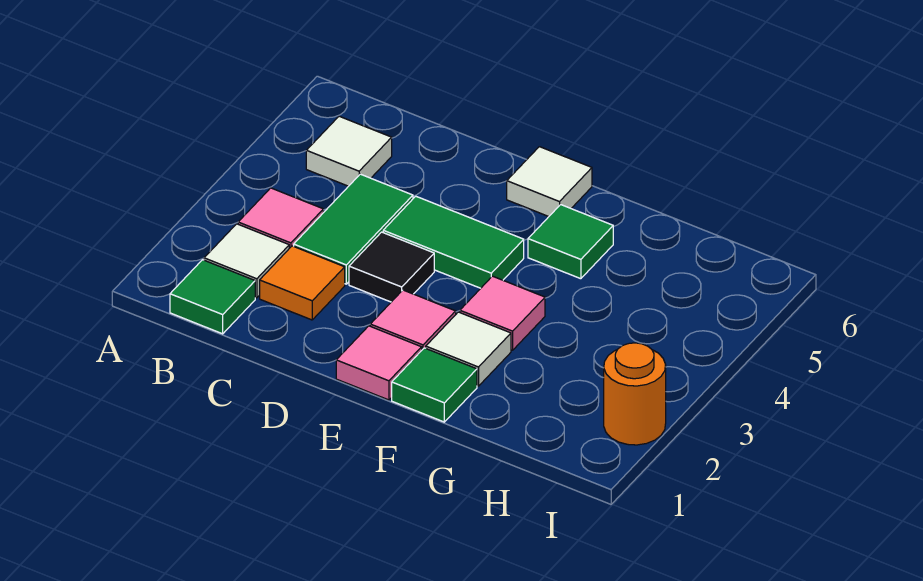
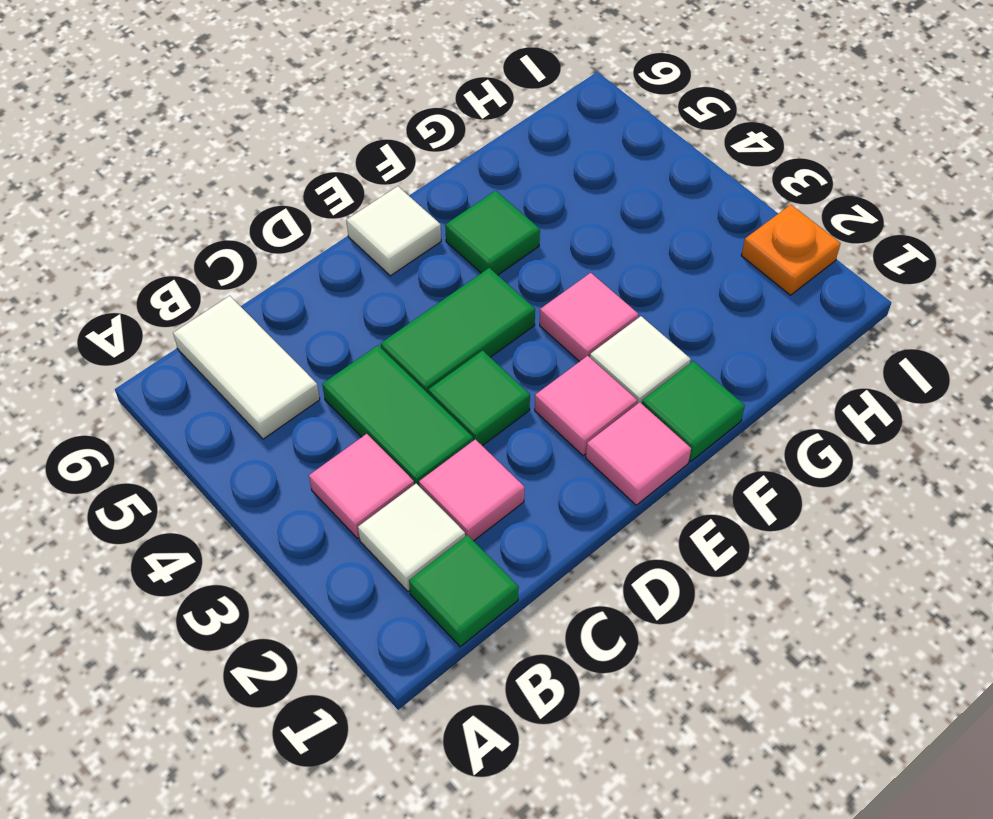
white tile B5 level 1 -> white tile B5:B6 level 1
orange tile C2 level 1 -> pink tile C2 level 1
black tile D3 level 1 -> green tile D3 level 1
orange round brick I2 level 1 -> orange plate I2 level 1

